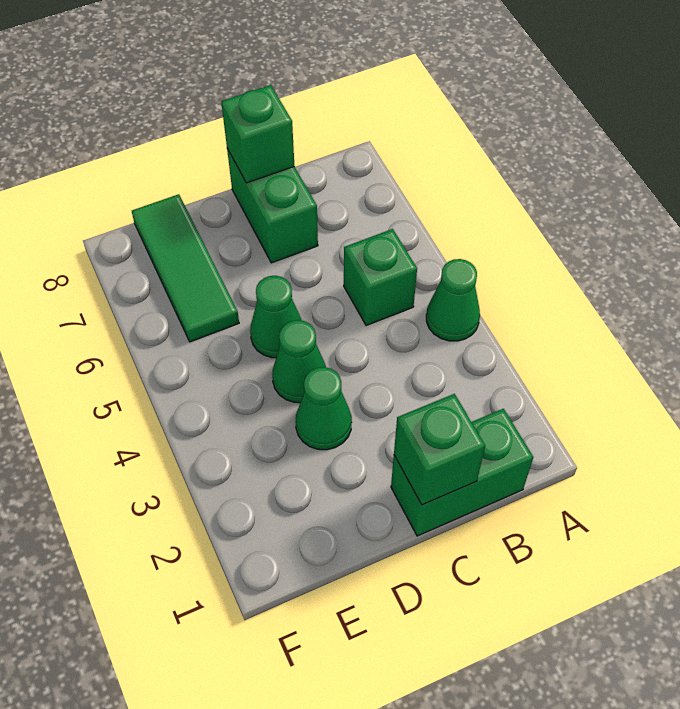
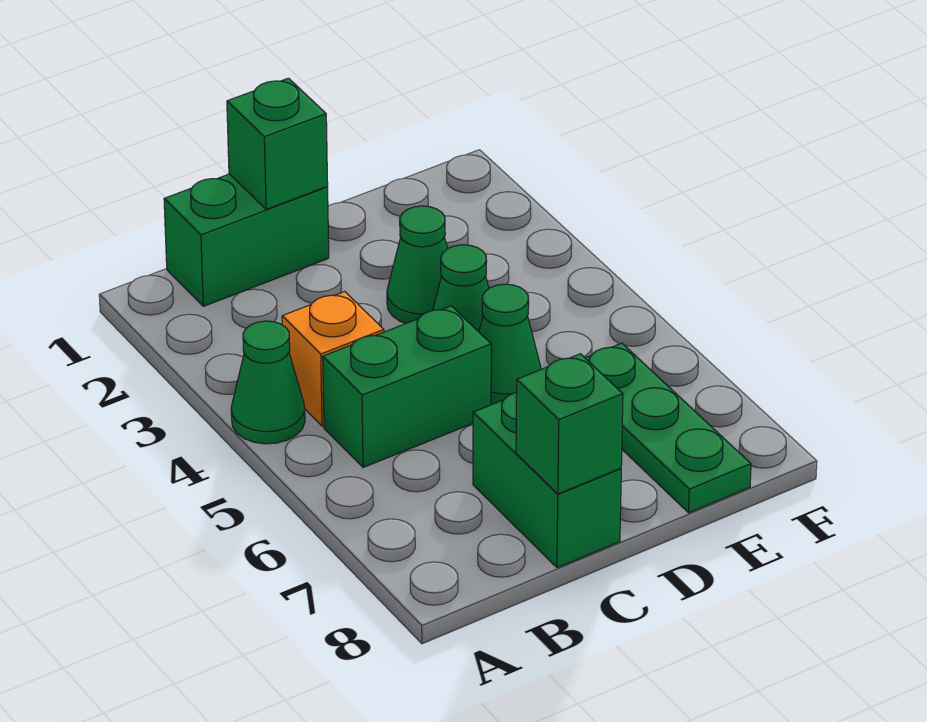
none -> orange brick B4 level 1
green brick B5 level 1 -> green brick B5:C5 level 1
green tile E6:E8 level 1 -> green plate E6:E8 level 1

